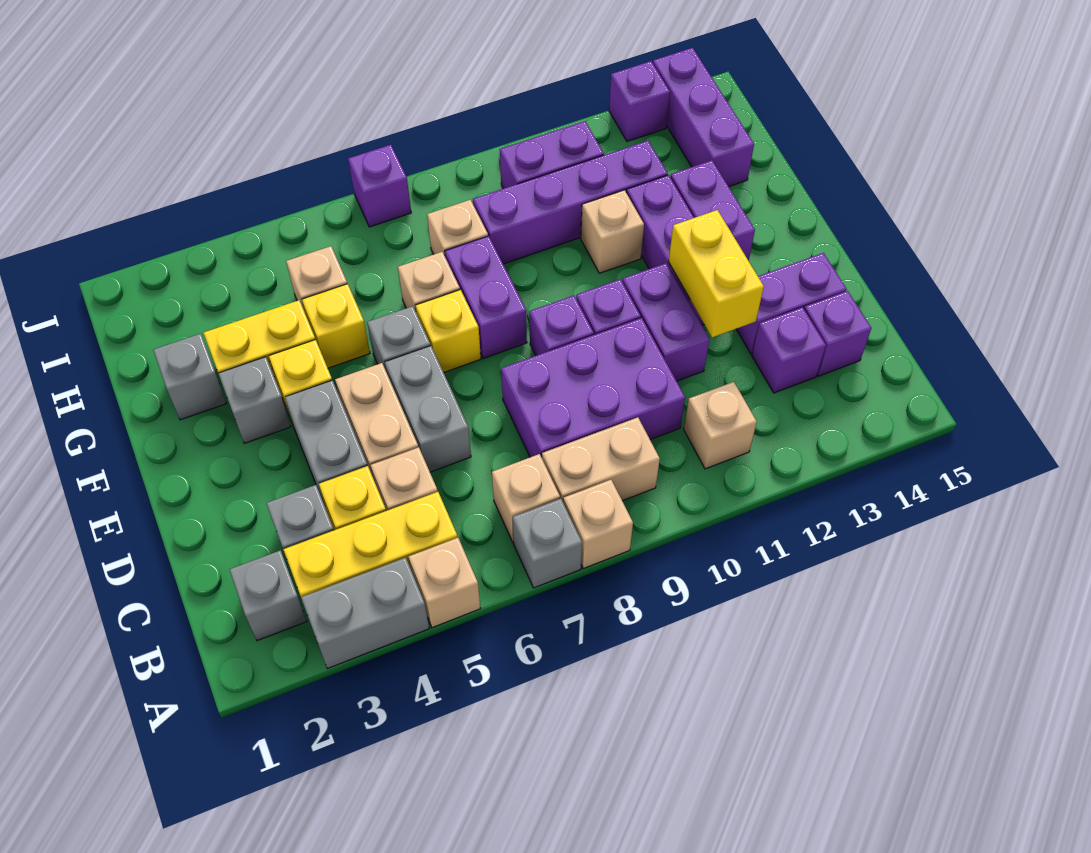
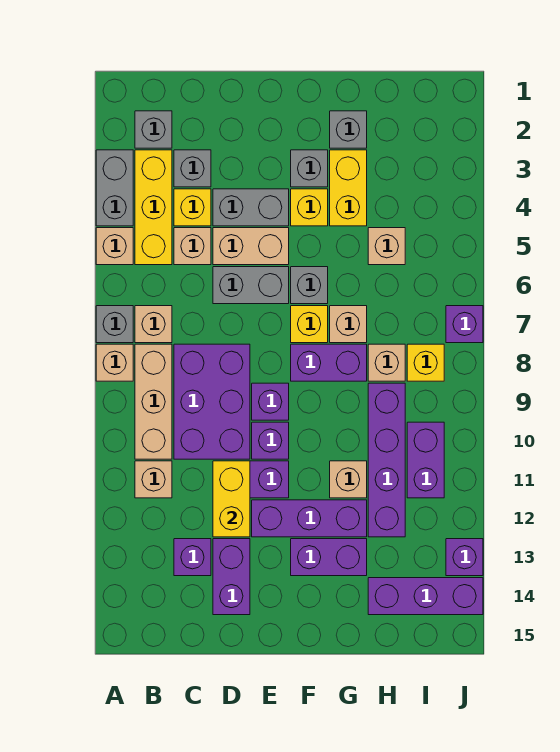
tan brick B8:B9 level 1 -> tan brick B8:B10 level 1
purple brick C14 level 1 -> none
yellow brick D12:E12 level 2 -> yellow brick D11:D12 level 2
yellow brick G5 level 1 -> yellow brick I8 level 1

